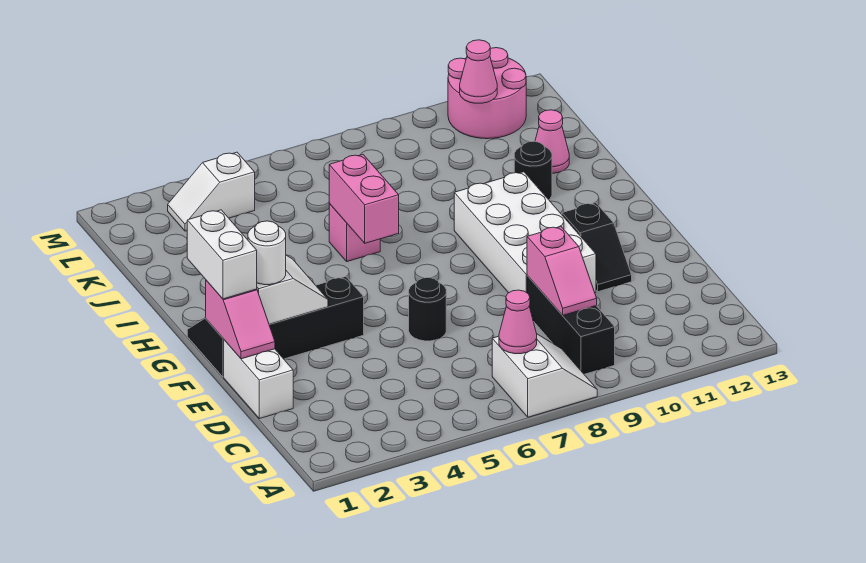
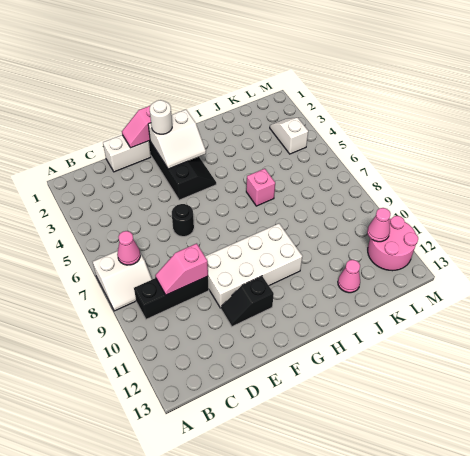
white brick F1:G1 level 3 -> none
pink brick H6:I6 level 2 -> none
black round brick I11 level 1 -> none

